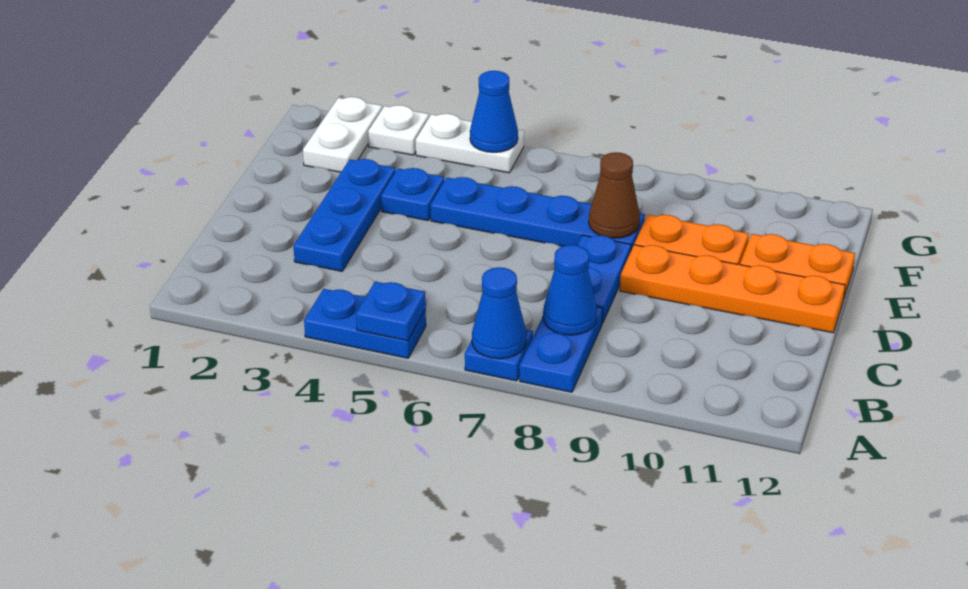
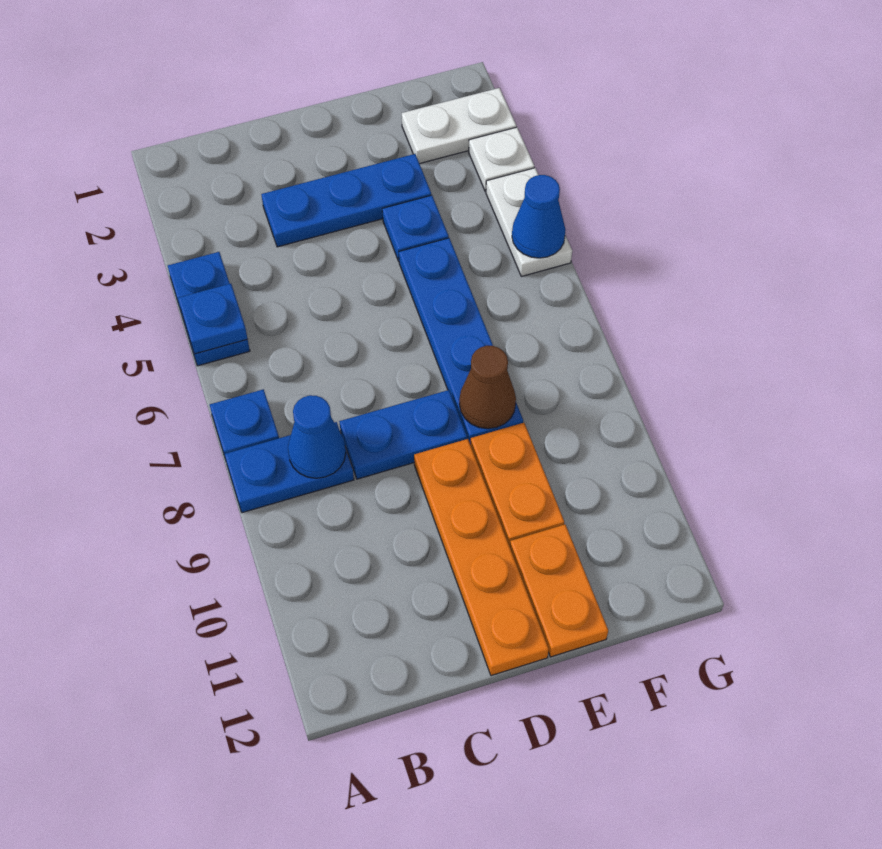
blue cone A7 level 2 -> none

